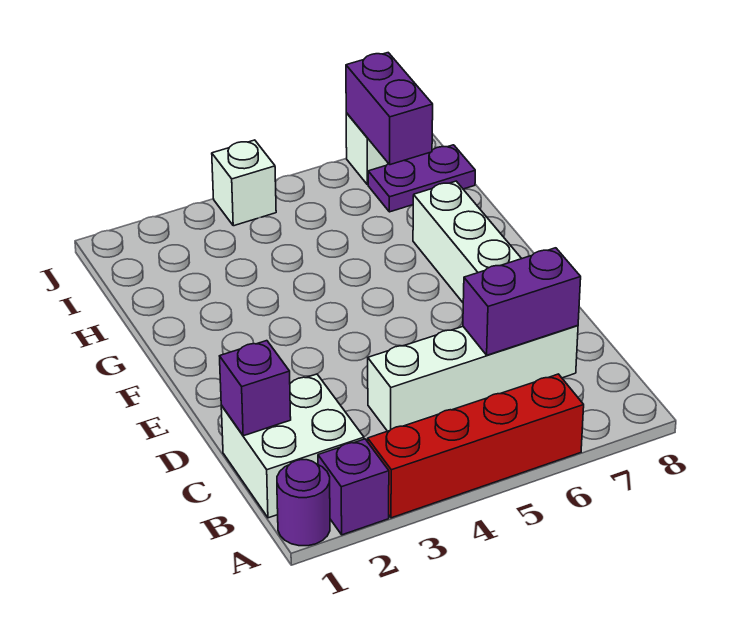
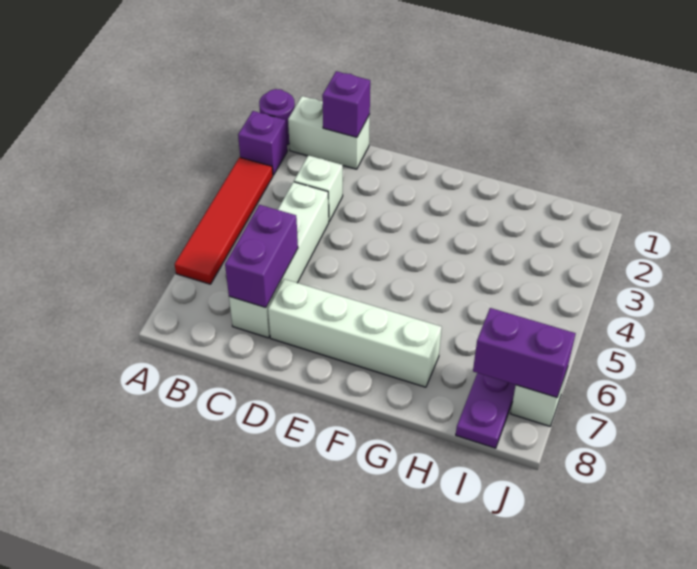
red brick A3:A6 level 1 -> red tile A3:A6 level 1
white brick B1:C2 level 1 -> white brick B1:C1 level 1
white brick J4 level 1 -> white brick C3 level 1

